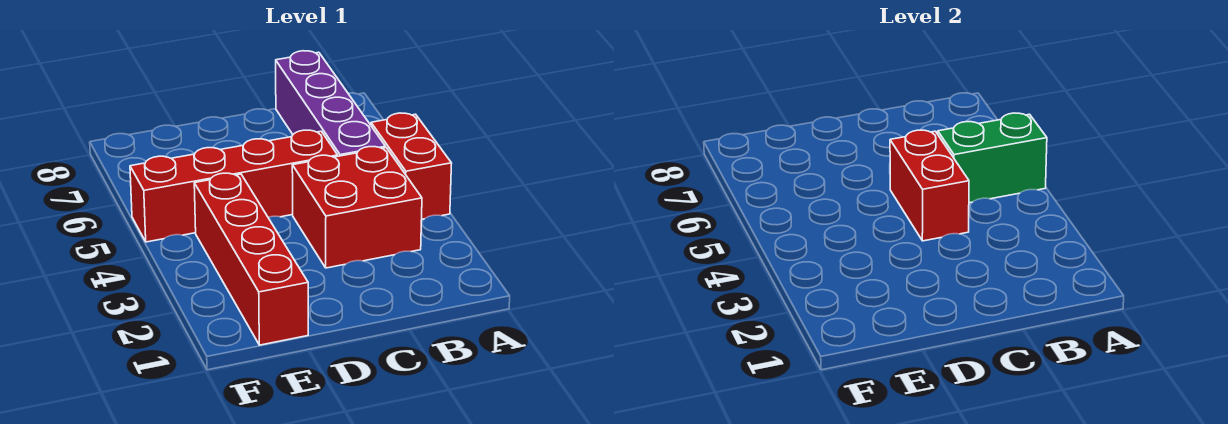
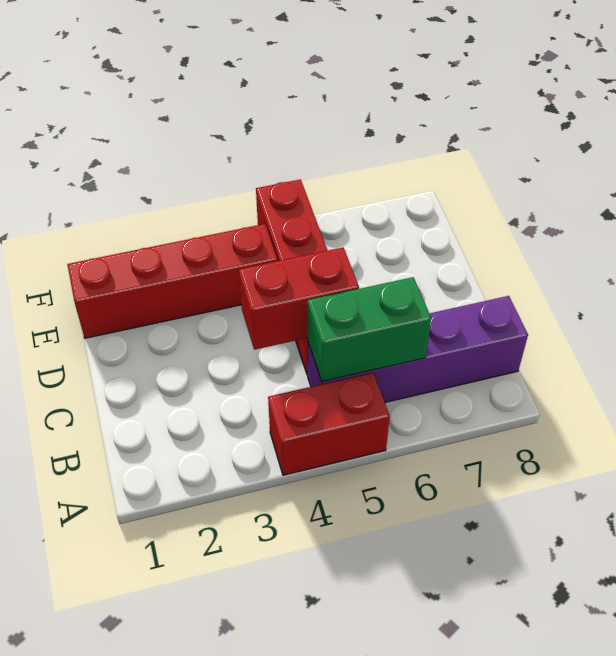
green brick A5:B5 level 2 -> green brick B5:B6 level 2
red brick B3:C4 level 1 -> none

